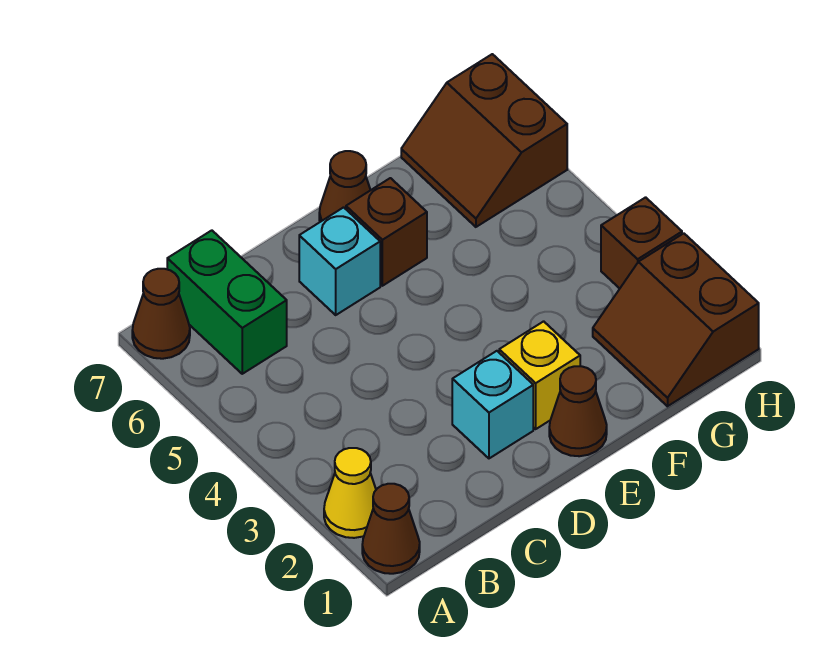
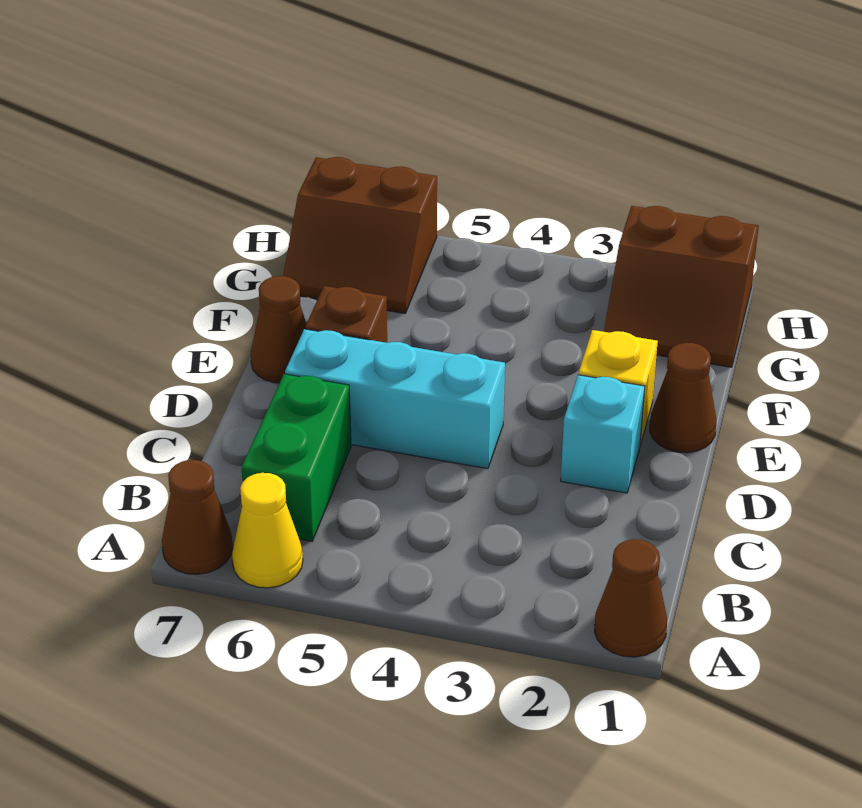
yellow cone A2 level 1 -> yellow cone A6 level 1
green brick B6:B7 level 1 -> green brick B6:C6 level 1
cyan brick D6 level 1 -> cyan brick D4:D6 level 1
brown brick H3 level 1 -> none

